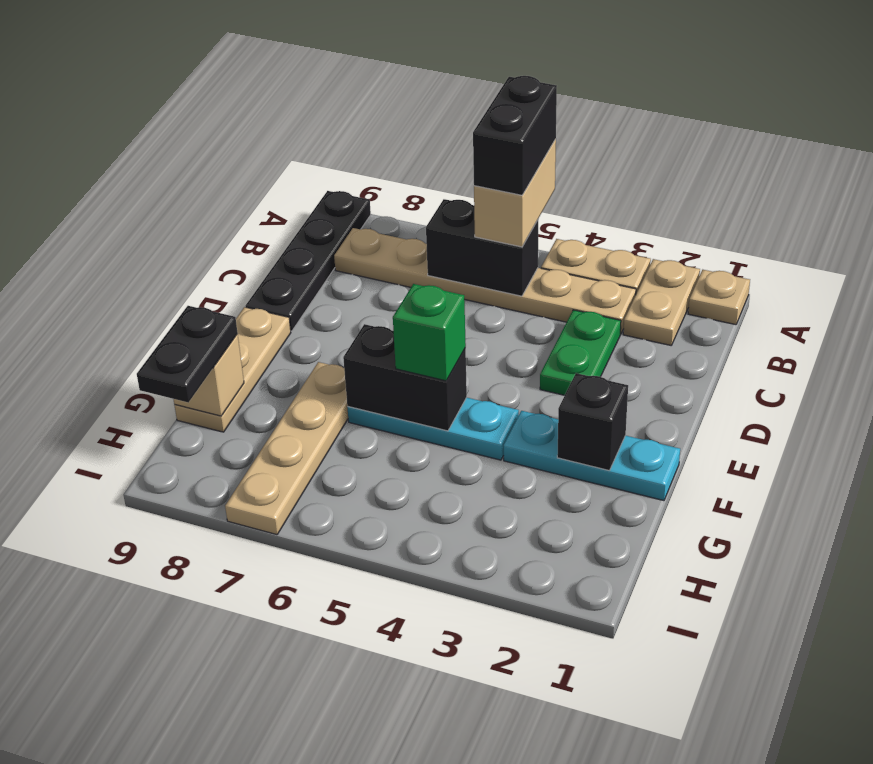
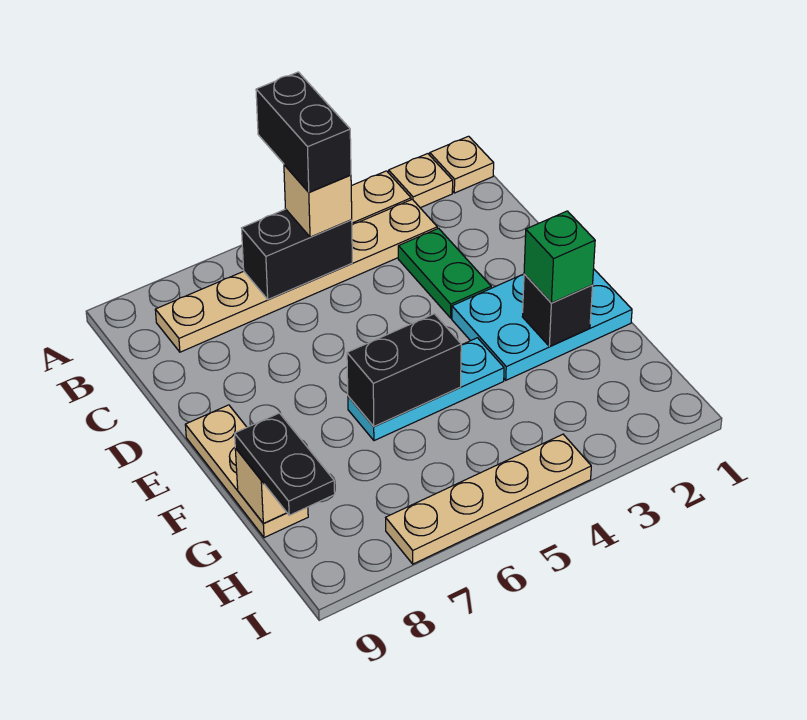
tan plate A2:B2 level 1 -> tan plate A2 level 1
tan brick A5:B5 level 3 -> tan brick B5 level 3
black plate A9:D9 level 1 -> none
cyan plate F1:F3 level 1 -> cyan plate E1:F3 level 1
green brick F5 level 3 -> green brick F2 level 3
tan plate F7:I7 level 1 -> tan plate I4:I7 level 1

